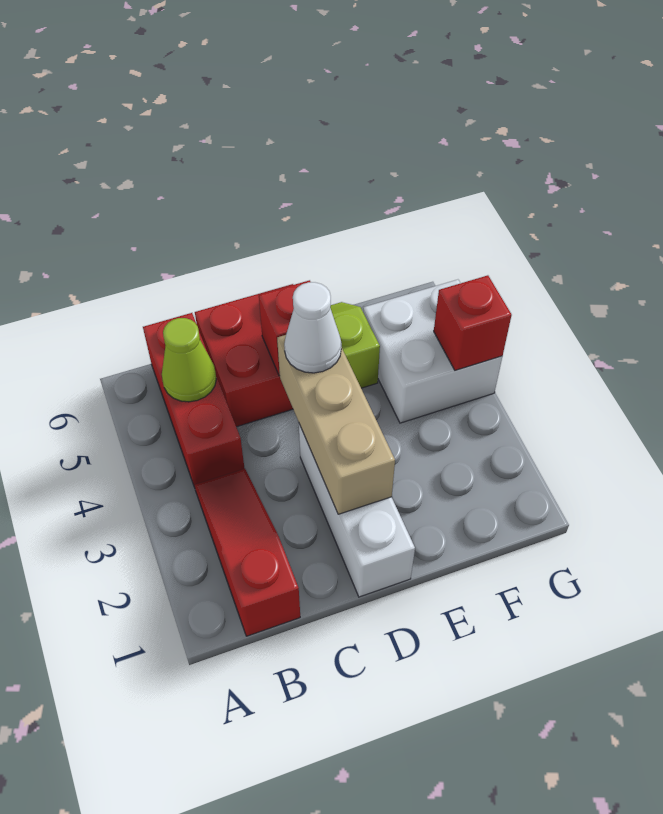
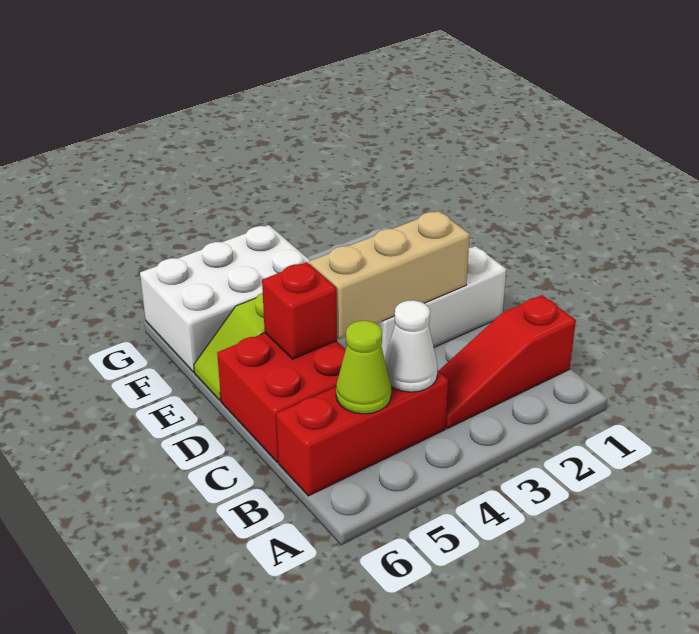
white cone D4 level 3 -> white cone B4 level 2
white brick F4:G5 level 1 -> white brick F4:G6 level 1
red brick G4 level 2 -> none

